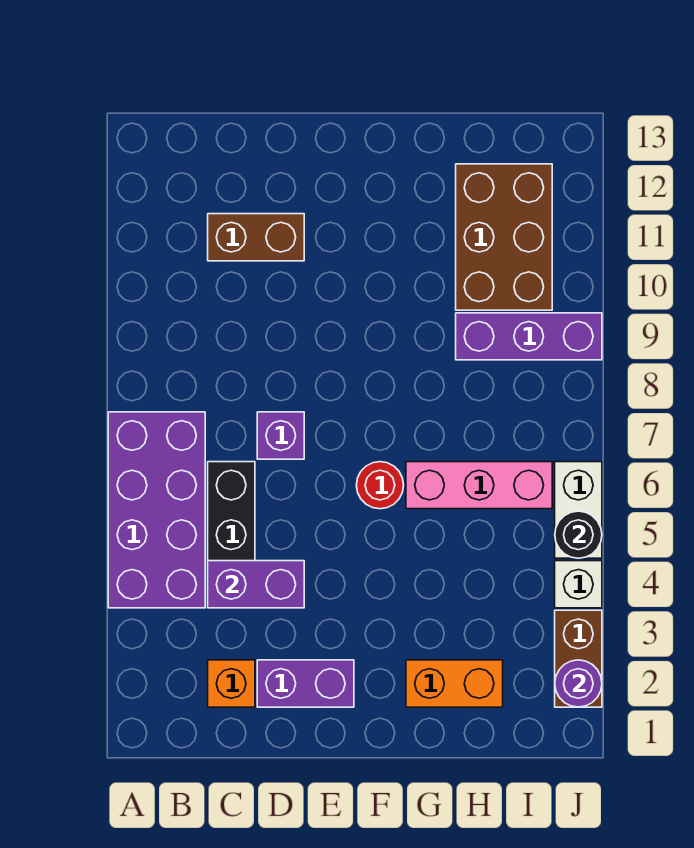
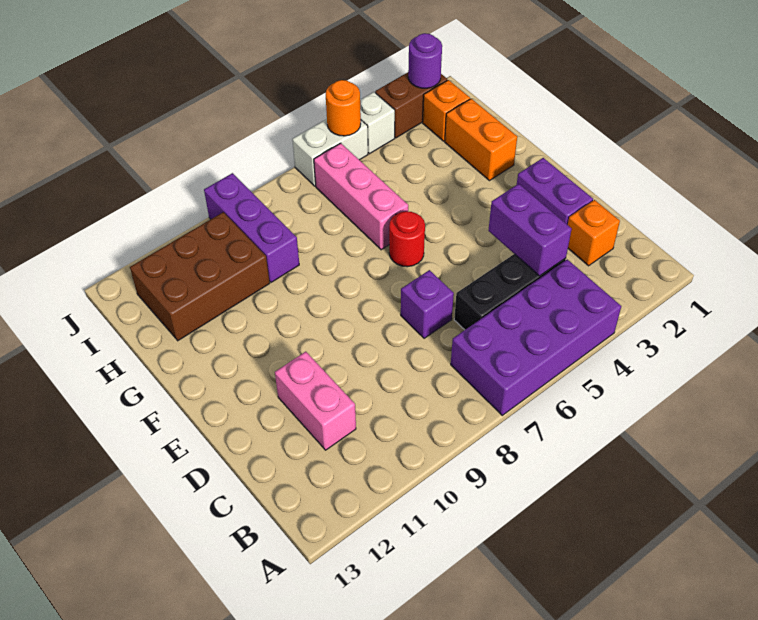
brown brick C11:D11 level 1 -> pink brick C11:D11 level 1
none -> orange brick I2 level 1
black round brick J5 level 2 -> orange round brick J5 level 2

